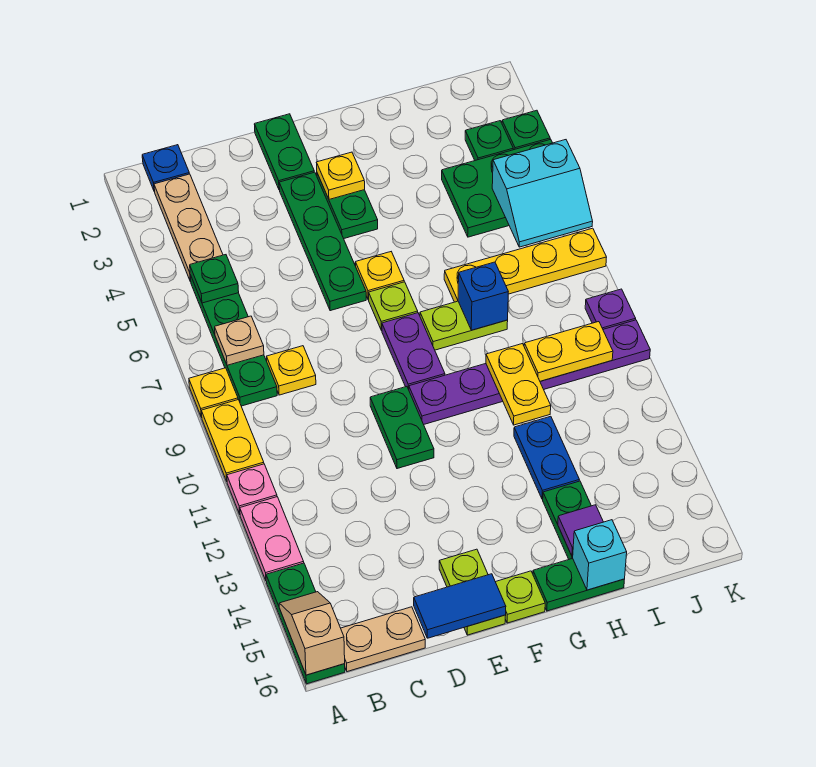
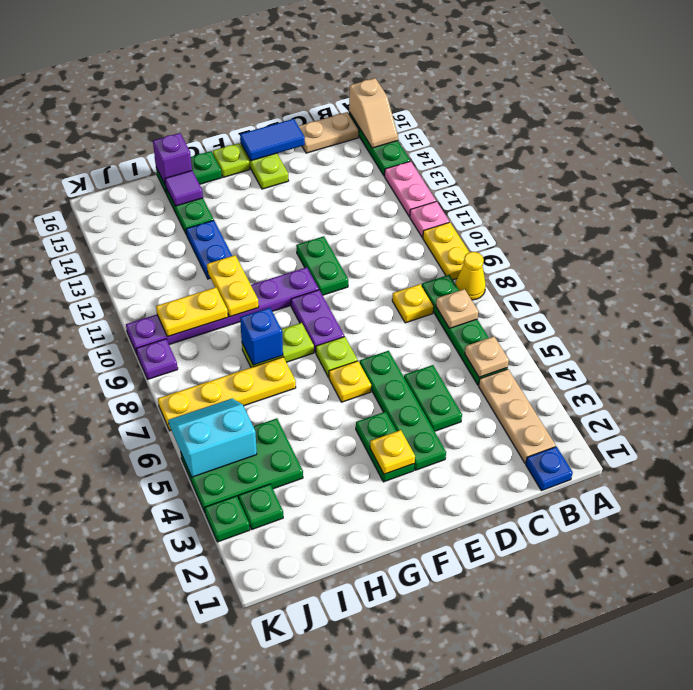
yellow plate A8 level 1 -> yellow cone A8 level 1
green plate B5 level 2 -> tan plate B5 level 2
green plate E1:E2 level 1 -> green plate D4:D5 level 1
cyan brick H16 level 2 -> purple brick H16 level 2

